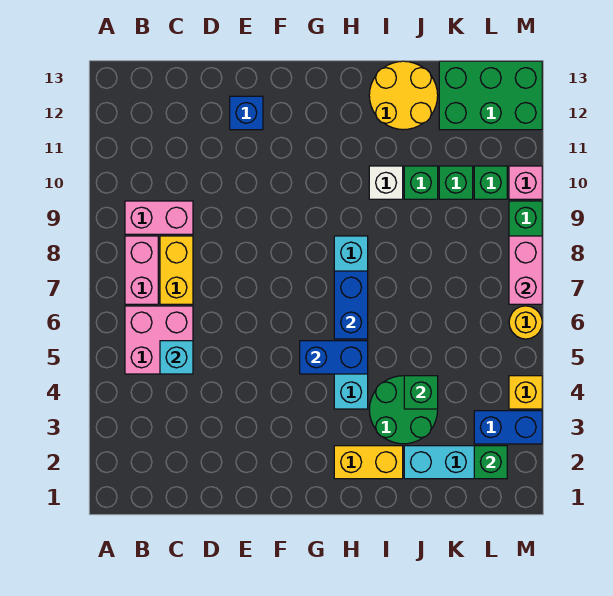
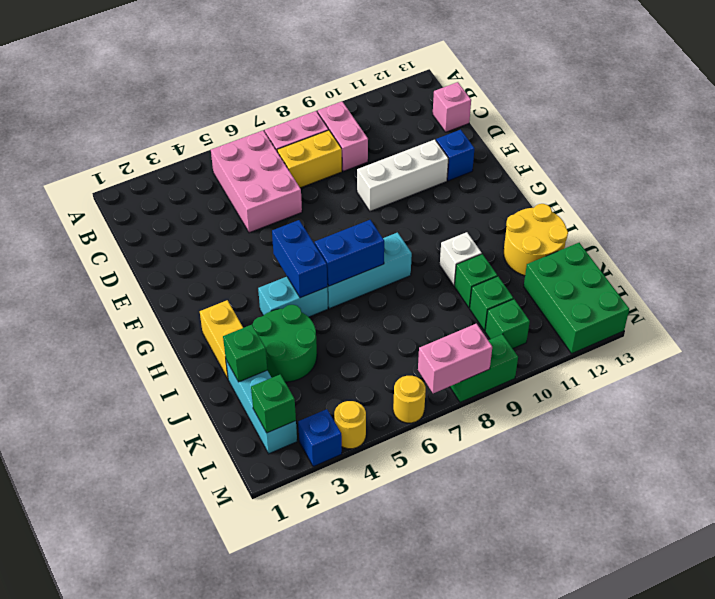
pink brick B5:C6 level 1 -> pink brick B5:D6 level 1
cyan brick C5 level 2 -> none
none -> white brick E9:E11 level 1
green brick J4 level 2 -> green brick J2 level 2
blue brick L3:M3 level 1 -> blue brick M3 level 1
yellow brick M4 level 1 -> yellow round brick M4 level 1
pink brick M10 level 1 -> pink brick C13 level 1

